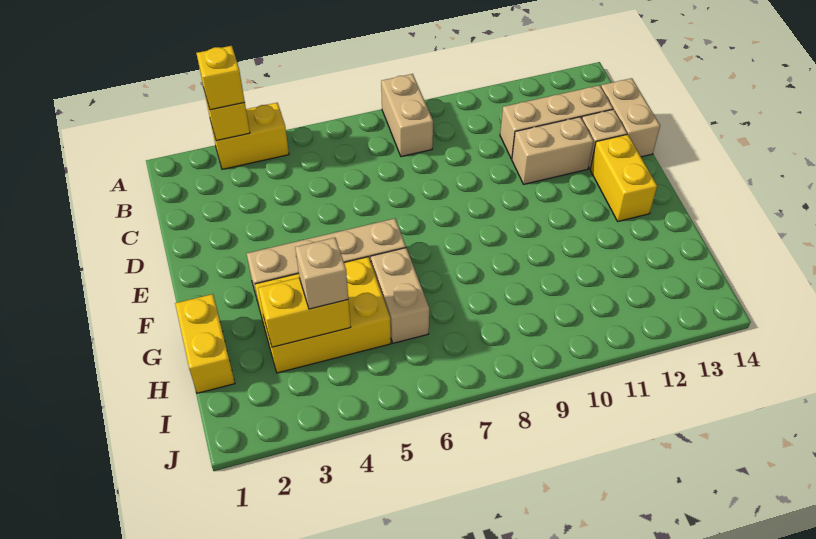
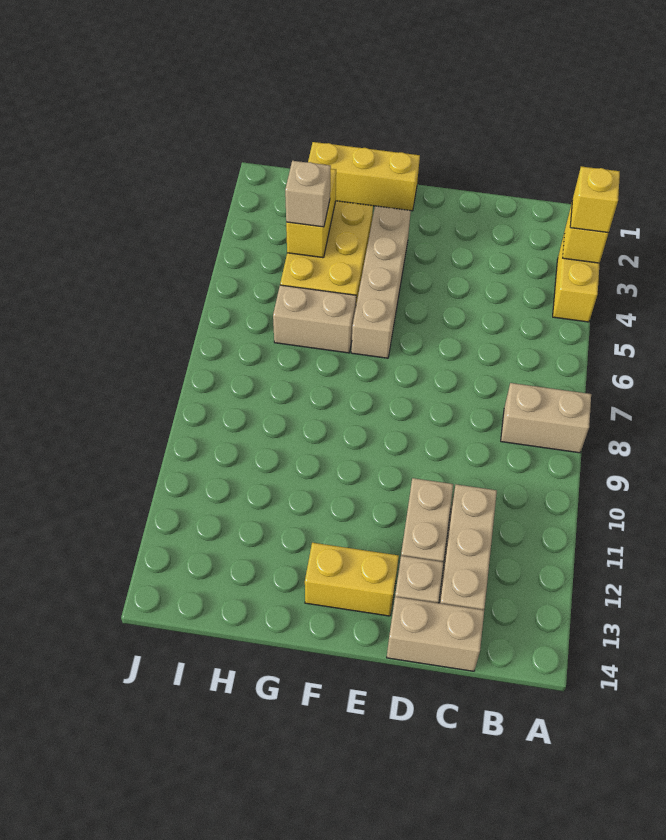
yellow brick G1:H1 level 1 -> yellow brick F1:H1 level 1

